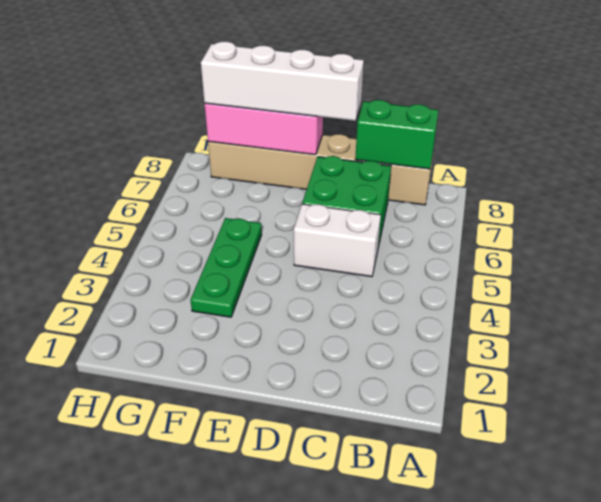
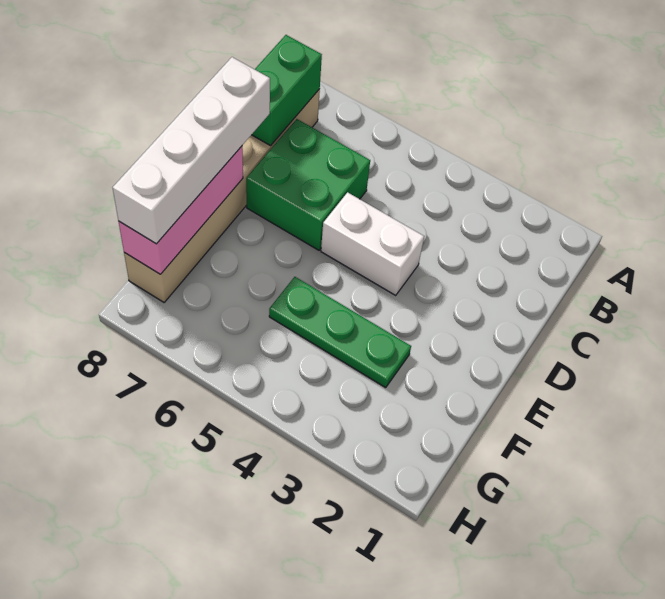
white brick C5:D5 level 1 -> white brick D4:D5 level 1

